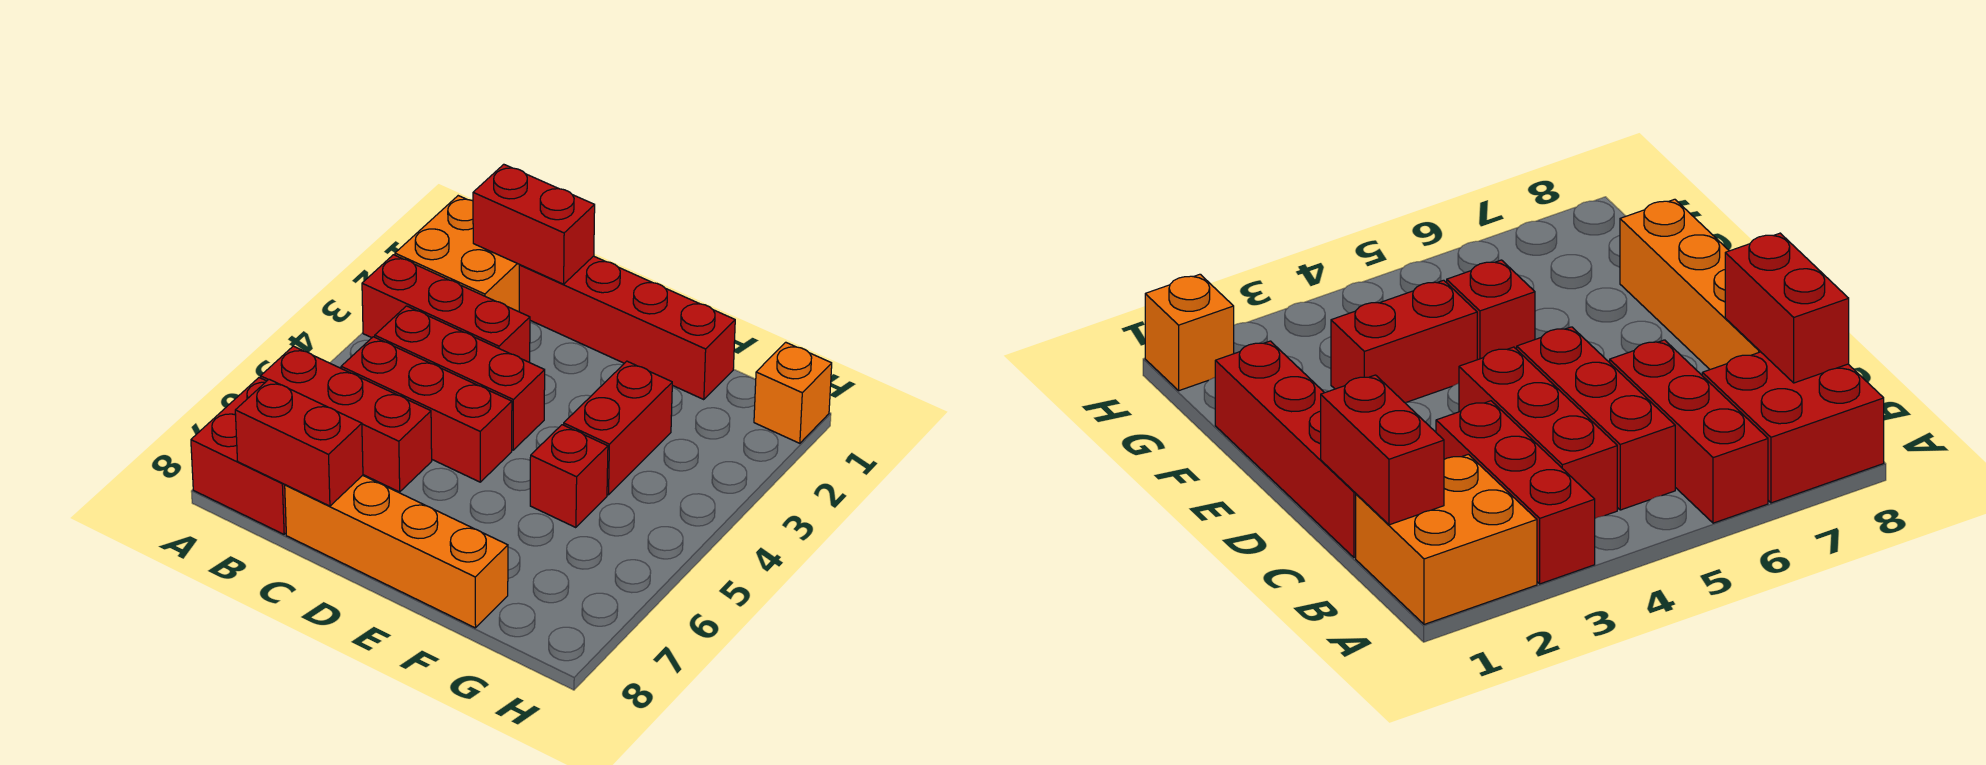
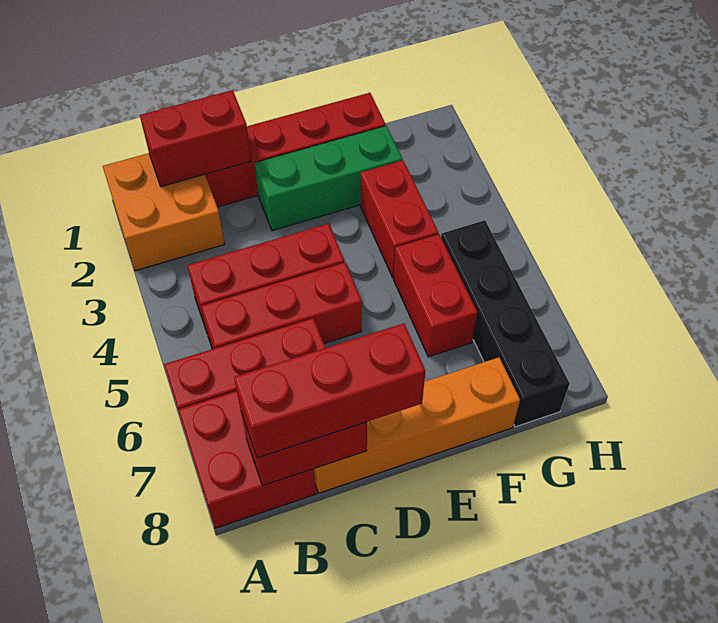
red brick A3:C3 level 1 -> red brick B8:D8 level 3
none -> green brick D2:F2 level 1
red brick F5 level 1 -> red brick F5:F6 level 1
none -> black brick G5:G8 level 1
orange brick H1 level 1 -> none

